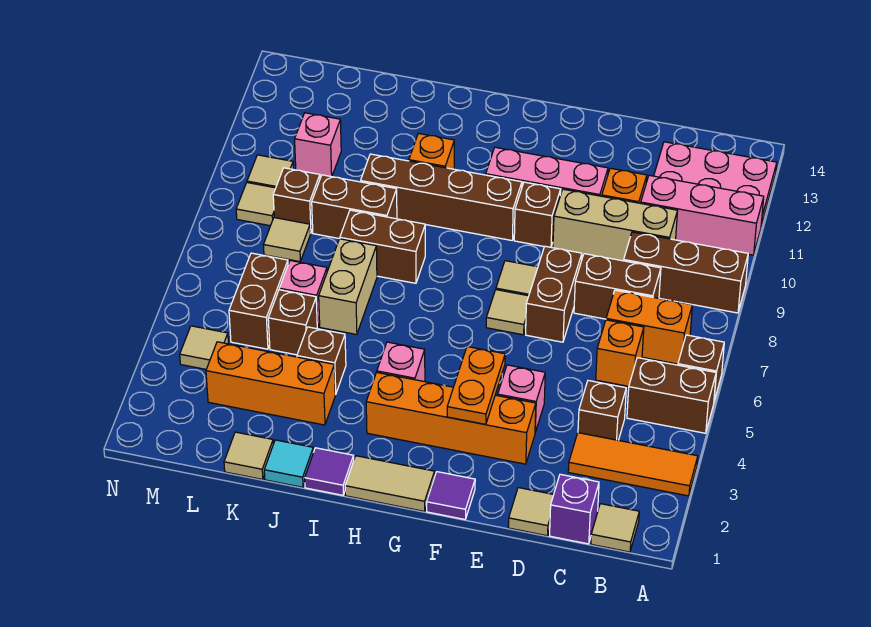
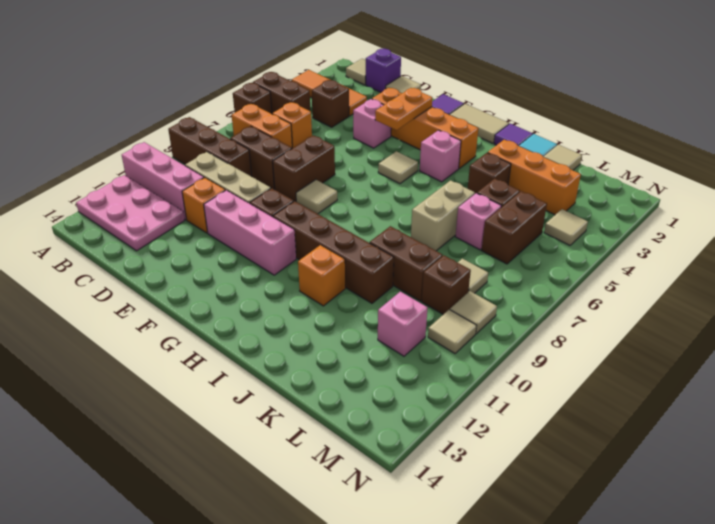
tan tile F7 level 1 -> tan tile G5 level 1
brown brick I8:J8 level 1 -> none

